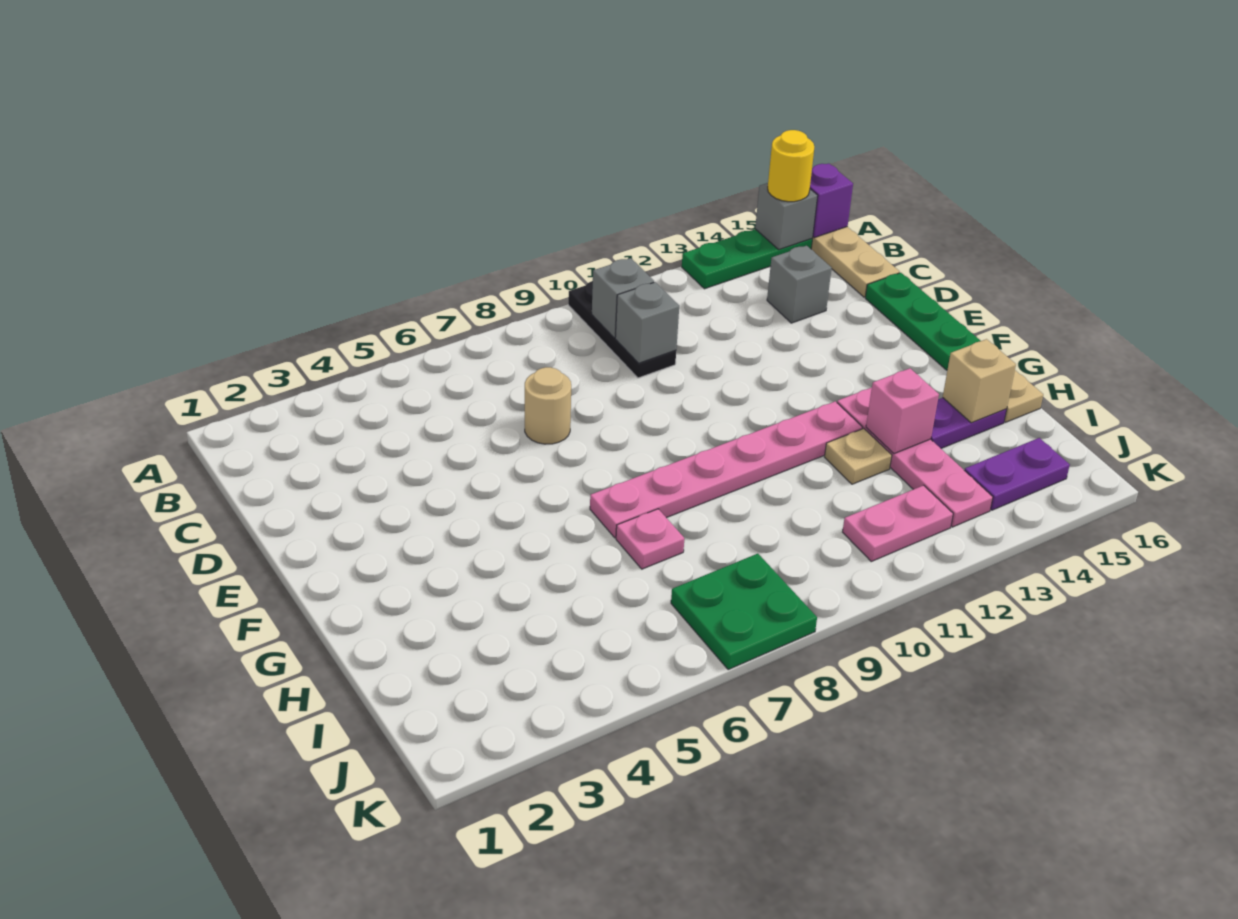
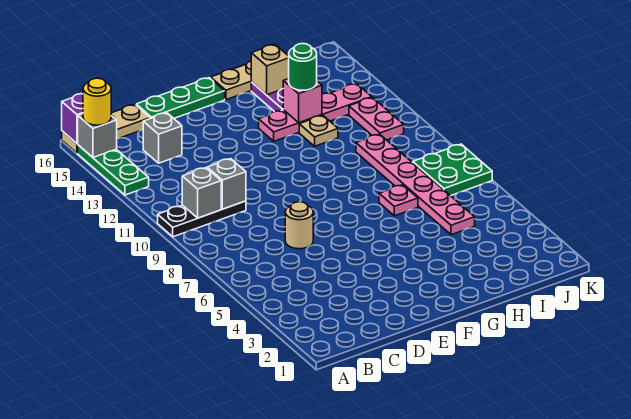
pink plate G7:G12 level 1 -> pink plate I5:I10 level 1
none -> green round brick H13 level 3
purple plate J14:J15 level 1 -> none

